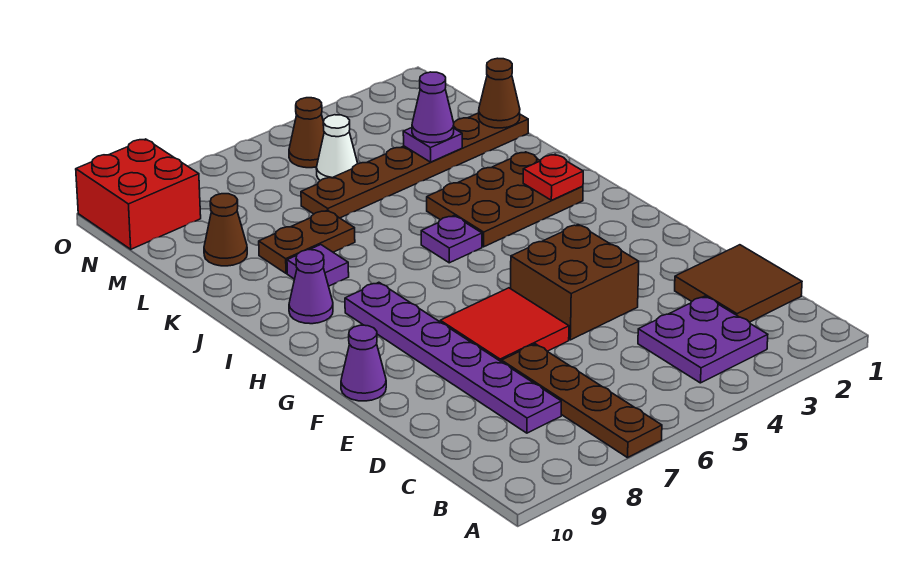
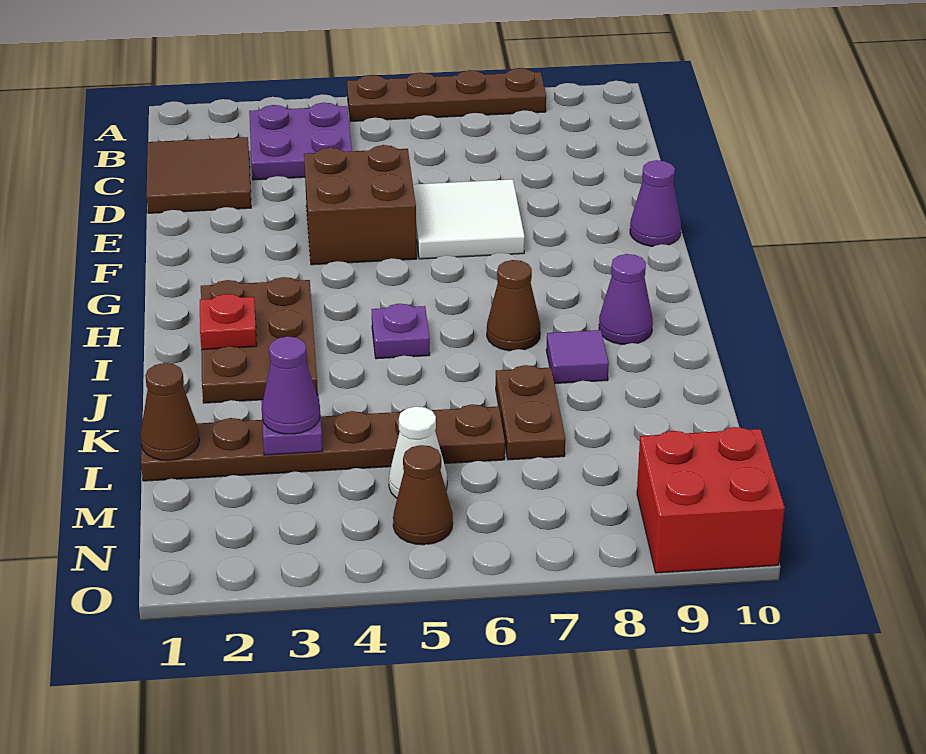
brown plate A7:D7 level 1 -> brown plate A5:A8 level 1
purple plate C8:H8 level 1 -> none
red tile E6:F7 level 1 -> white tile E6:F7 level 1
brown plate I2:J4 level 1 -> brown plate H2:J3 level 1
brown plate K7:K8 level 1 -> brown plate K7:L7 level 1
brown cone L9 level 1 -> brown cone I7 level 1

